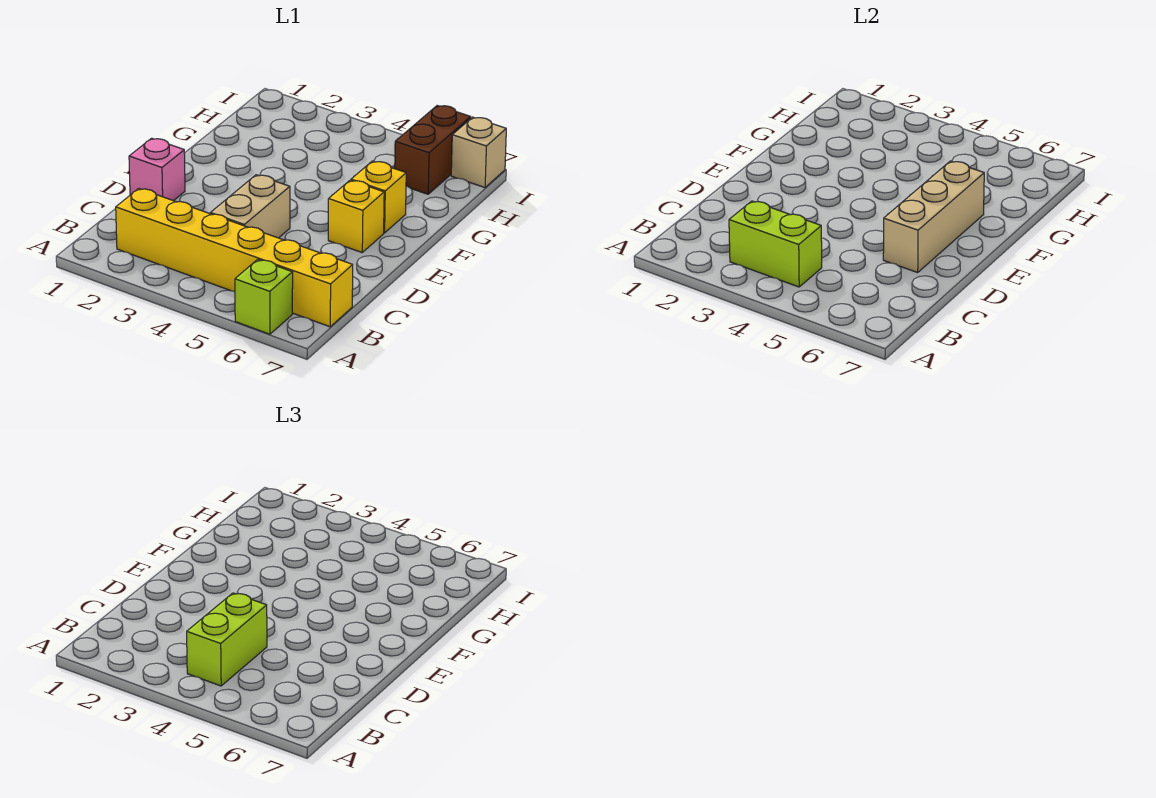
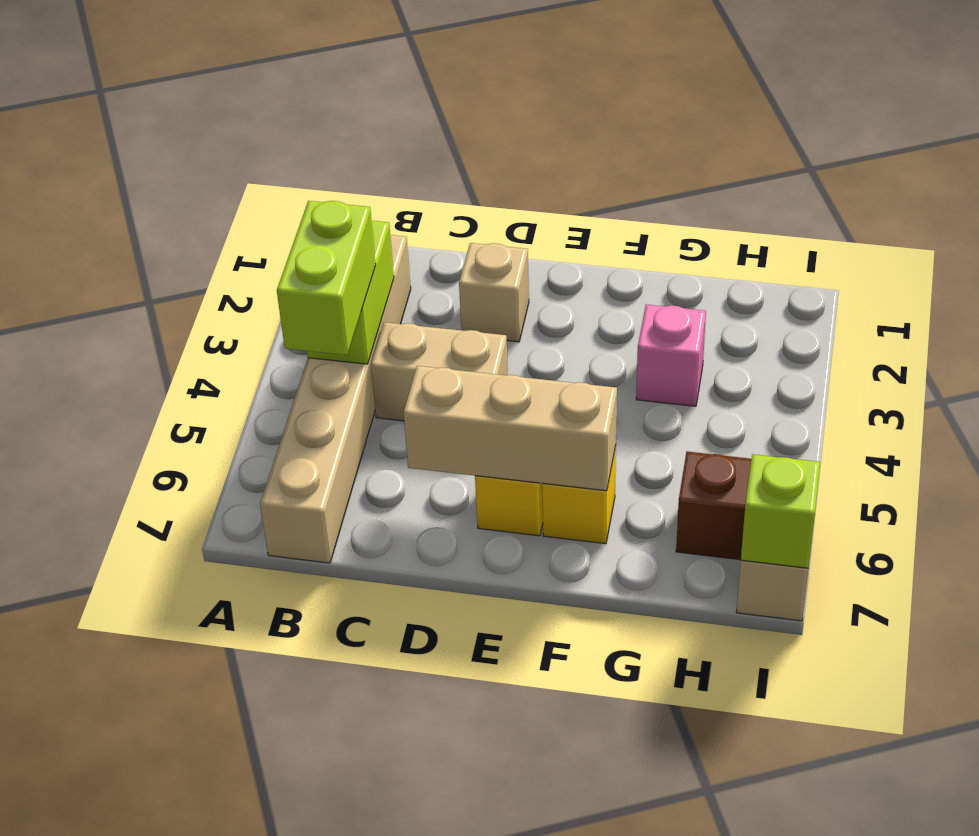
lime brick A6 level 1 -> lime brick I7 level 2
yellow brick B2:B7 level 1 -> tan brick B2:B7 level 1
lime brick B4:C4 level 3 -> lime brick B4:B5 level 3
pink brick D1 level 1 -> pink brick G3 level 1
none -> tan brick D2 level 1

